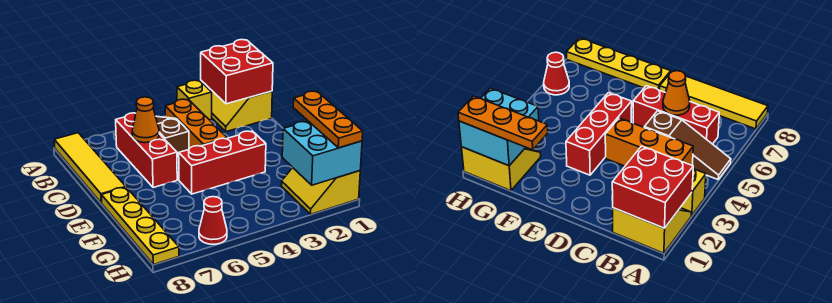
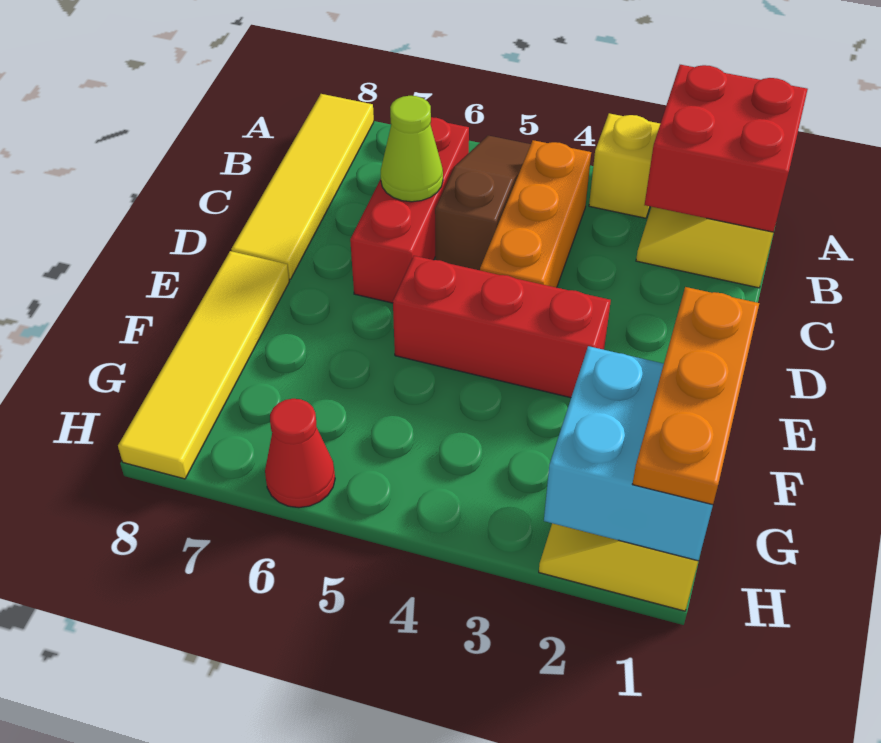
orange cone C6 level 2 -> lime cone C6 level 2
yellow plate E8:H8 level 1 -> yellow tile E8:H8 level 1

